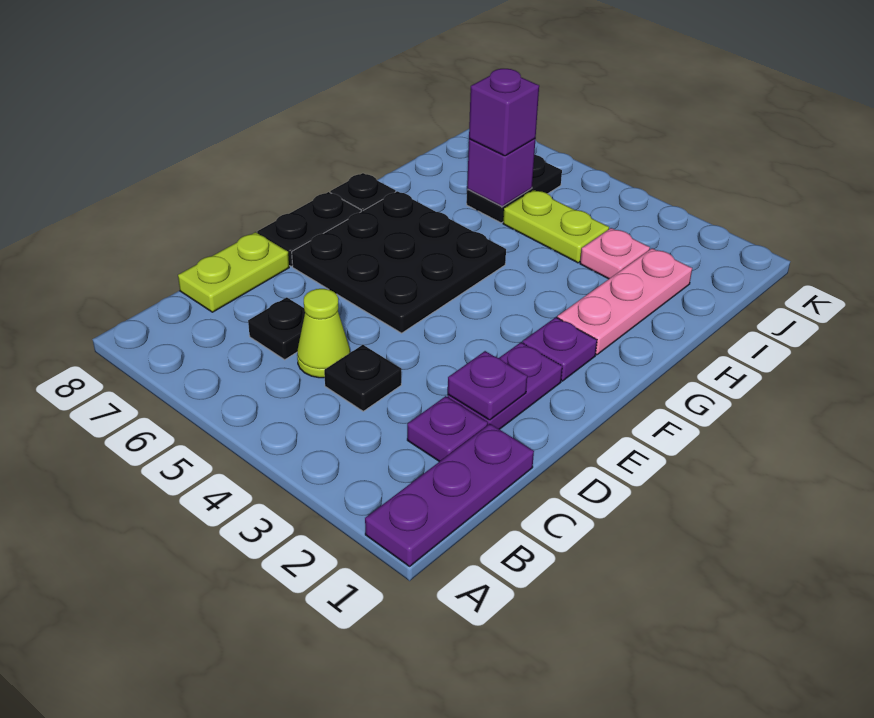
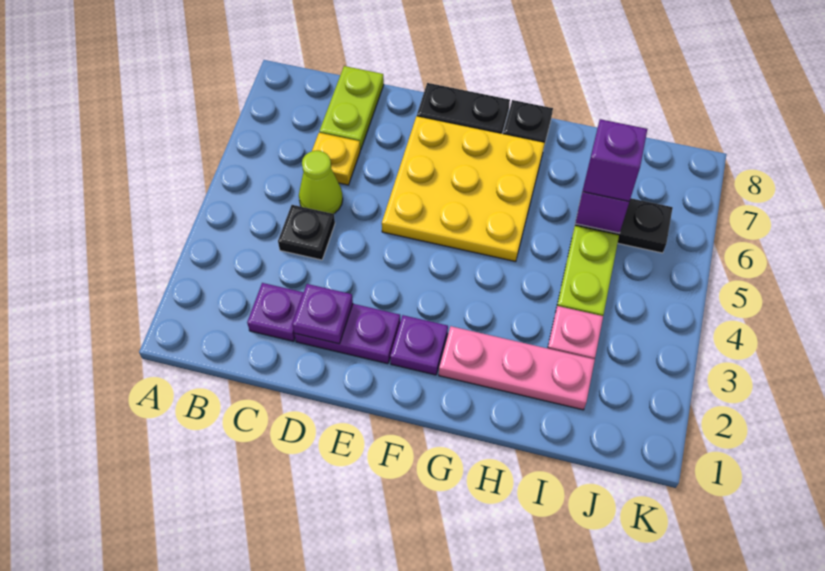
purple plate A1:C1 level 1 -> none
black plate C6 level 1 -> yellow plate C6 level 1
lime plate C8:D8 level 1 -> lime plate C7:C8 level 1
black plate E5:G7 level 1 -> yellow plate E5:G7 level 1

